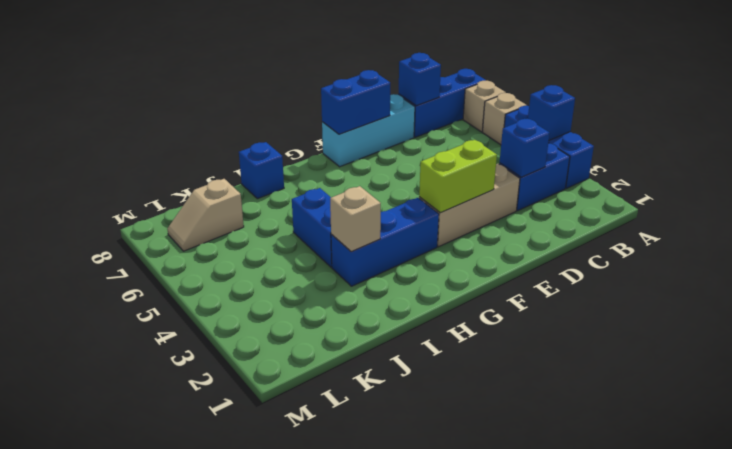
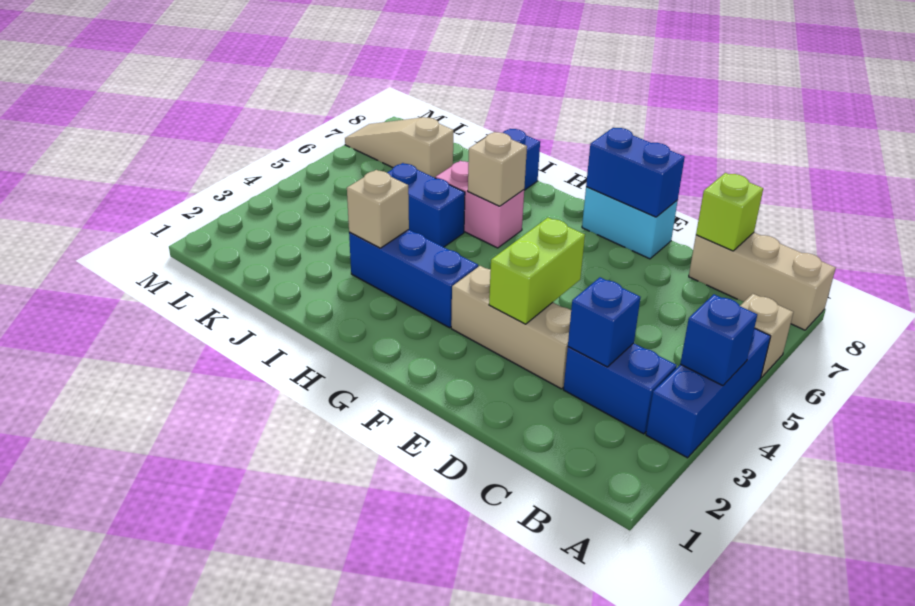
tan brick A7 level 1 -> tan brick H6 level 2
blue brick A8:C8 level 1 -> tan brick A8:C8 level 1
blue brick C8 level 2 -> lime brick C8 level 2
cyan brick D8:F8 level 1 -> cyan brick E8:F8 level 1
lime brick E3:F3 level 2 -> lime brick E3:E4 level 2
none -> pink brick H6:I6 level 1
blue brick I4:I5 level 1 -> blue brick I5:J5 level 1
tan slope K7:L7 level 1 top K -> tan slope K7:M7 level 1 top K

